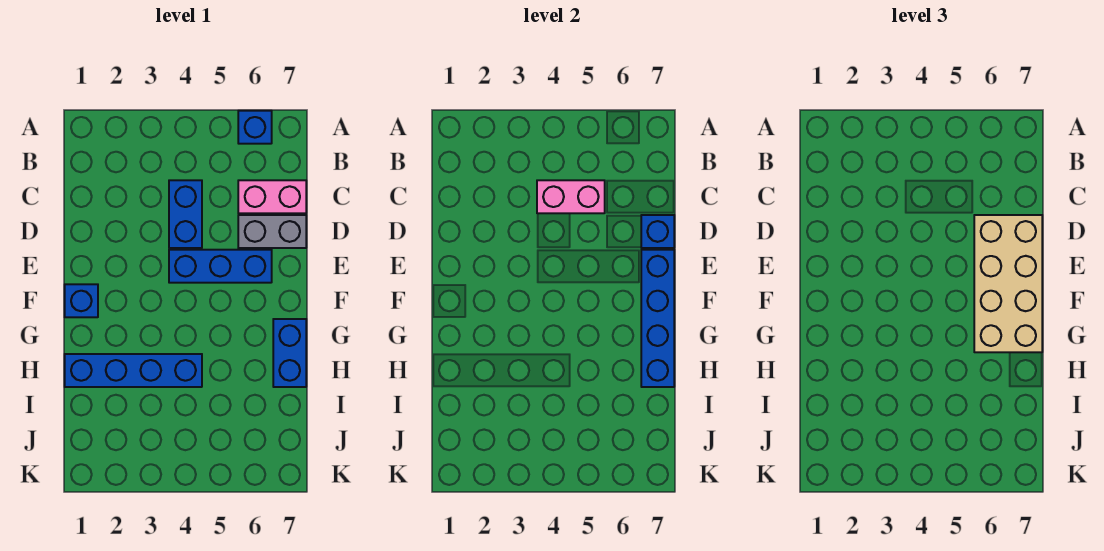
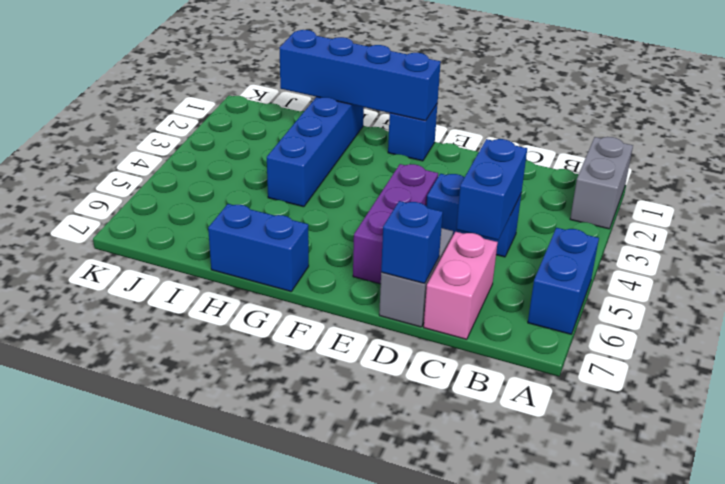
none -> grey brick A1:A2 level 1
blue brick A6 level 1 -> blue brick A5:A6 level 1
pink brick C4:C5 level 2 -> blue brick C4:C5 level 2
tan brick D6:G7 level 3 -> none
blue brick E4:E6 level 1 -> purple brick E4:E6 level 1
blue brick E7:H7 level 2 -> blue brick F1:I1 level 2

